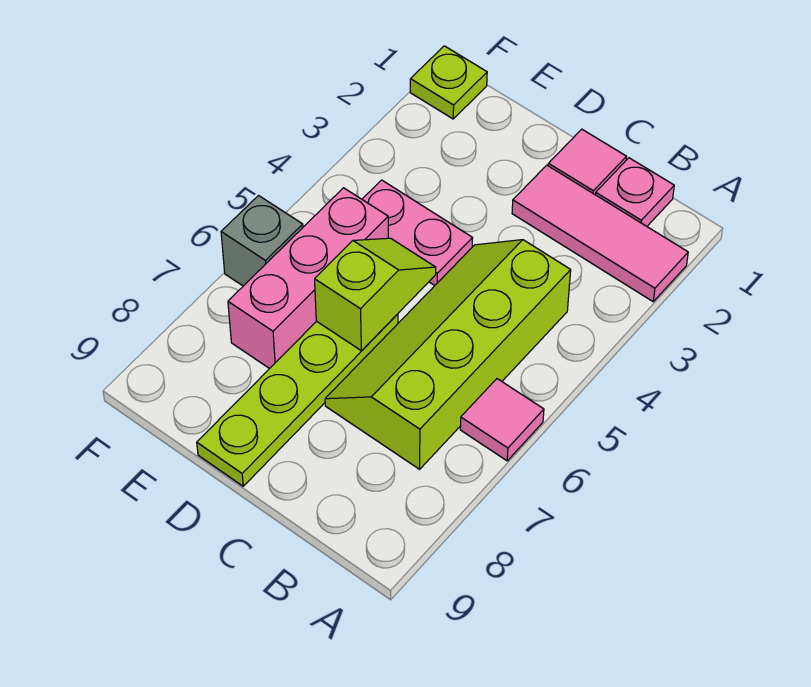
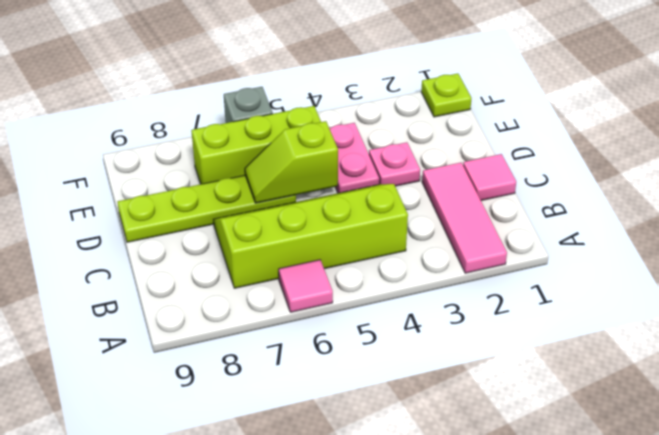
pink plate B1 level 1 -> pink plate D3 level 1
lime slope D5:D6 level 2 top 6 -> lime slope D5:D6 level 2 top 5
pink brick E5:E7 level 1 -> lime brick E5:E7 level 1

